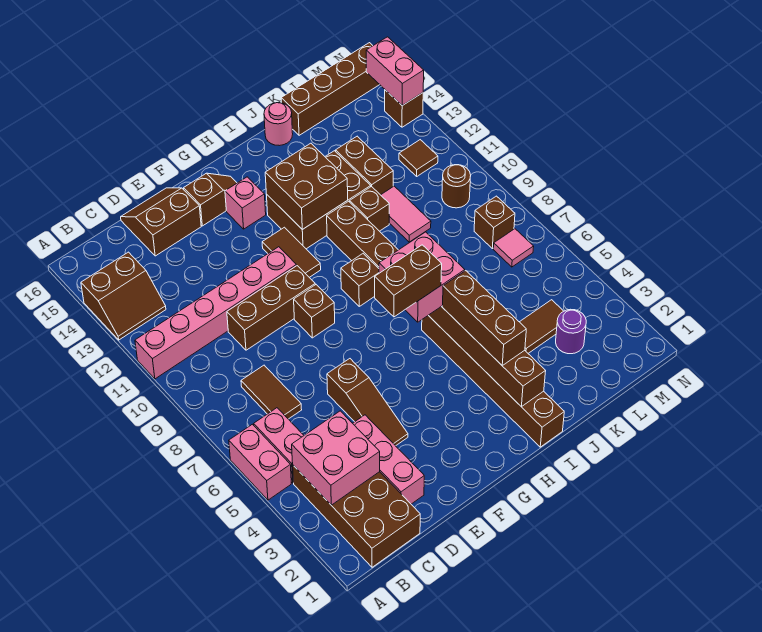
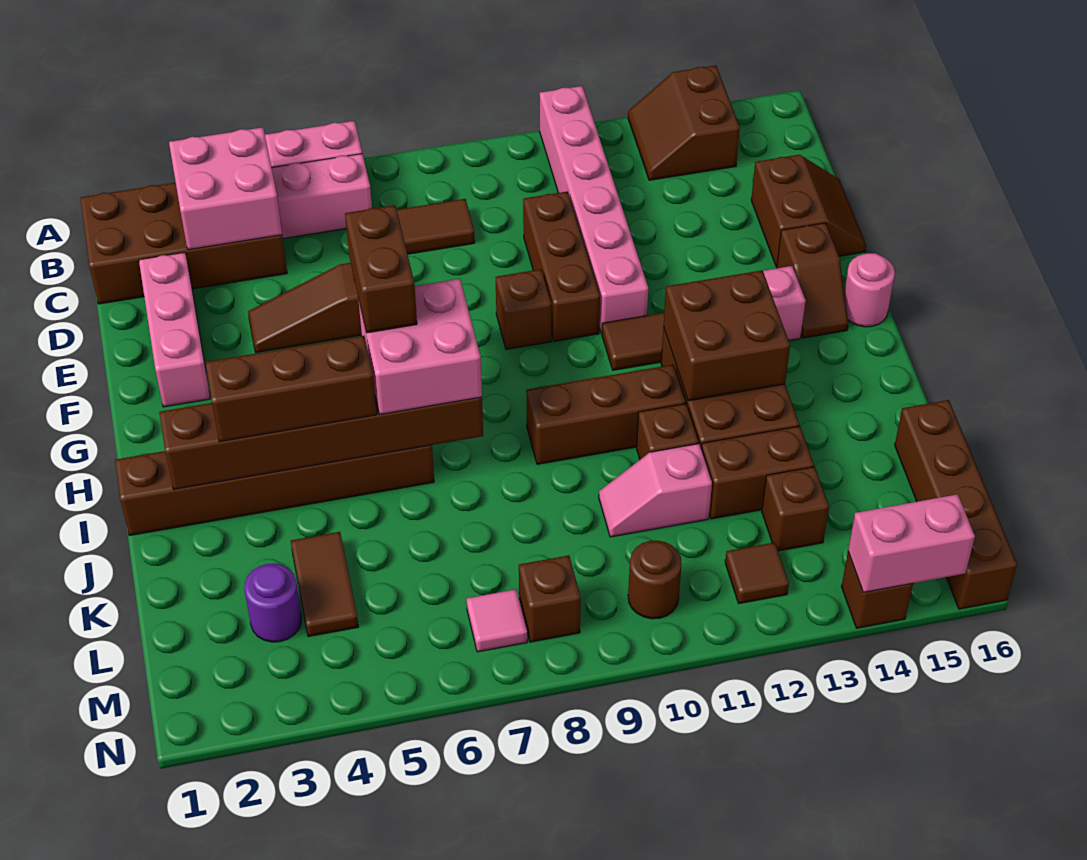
pink brick D2:D4 level 1 -> pink brick D2:F2 level 1
brown brick H9 level 1 -> brown brick L13 level 1
pink round brick J16 level 1 -> pink round brick G16 level 1
pink tile K10:K11 level 1 -> pink slope K10:K11 level 1 top 11

